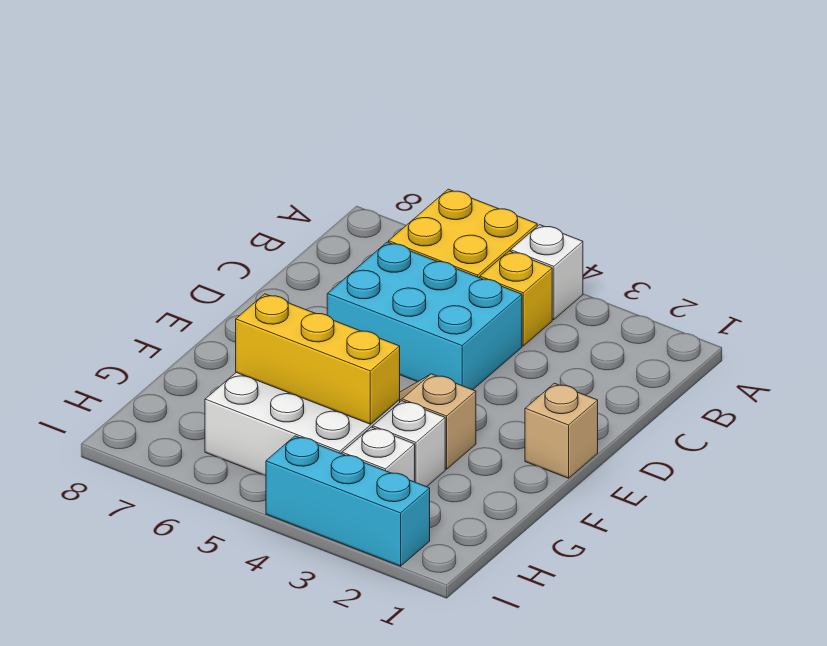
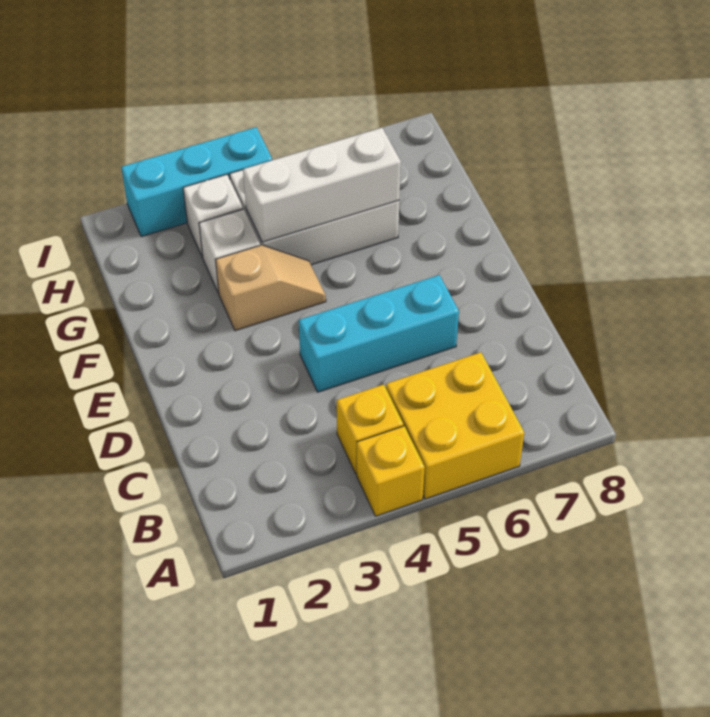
white brick A4 level 1 -> yellow brick A4 level 1
cyan brick C4:D6 level 1 -> cyan brick D4:D6 level 1
tan brick E1 level 1 -> none
yellow brick G4:G6 level 2 -> white brick G4:G6 level 2

